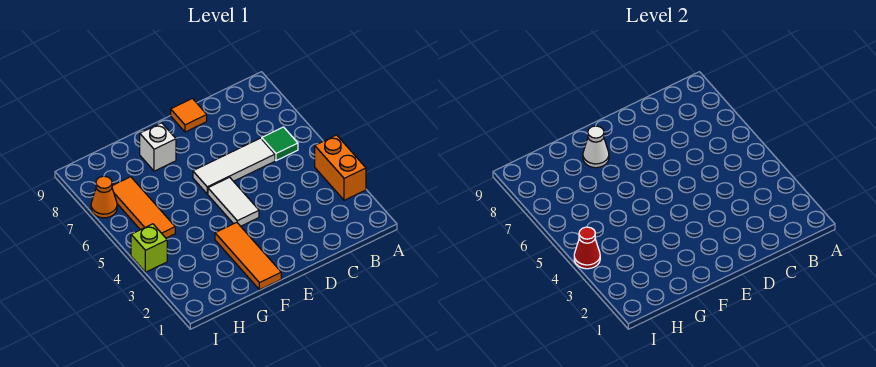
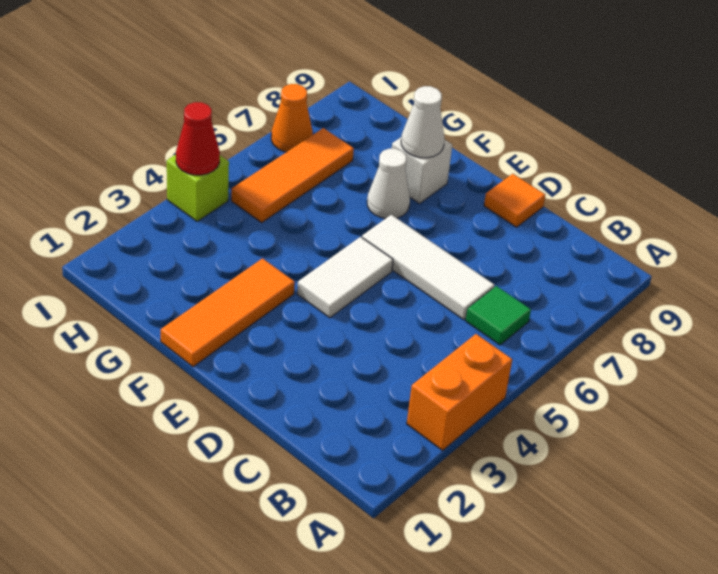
none -> white cone F7 level 1

